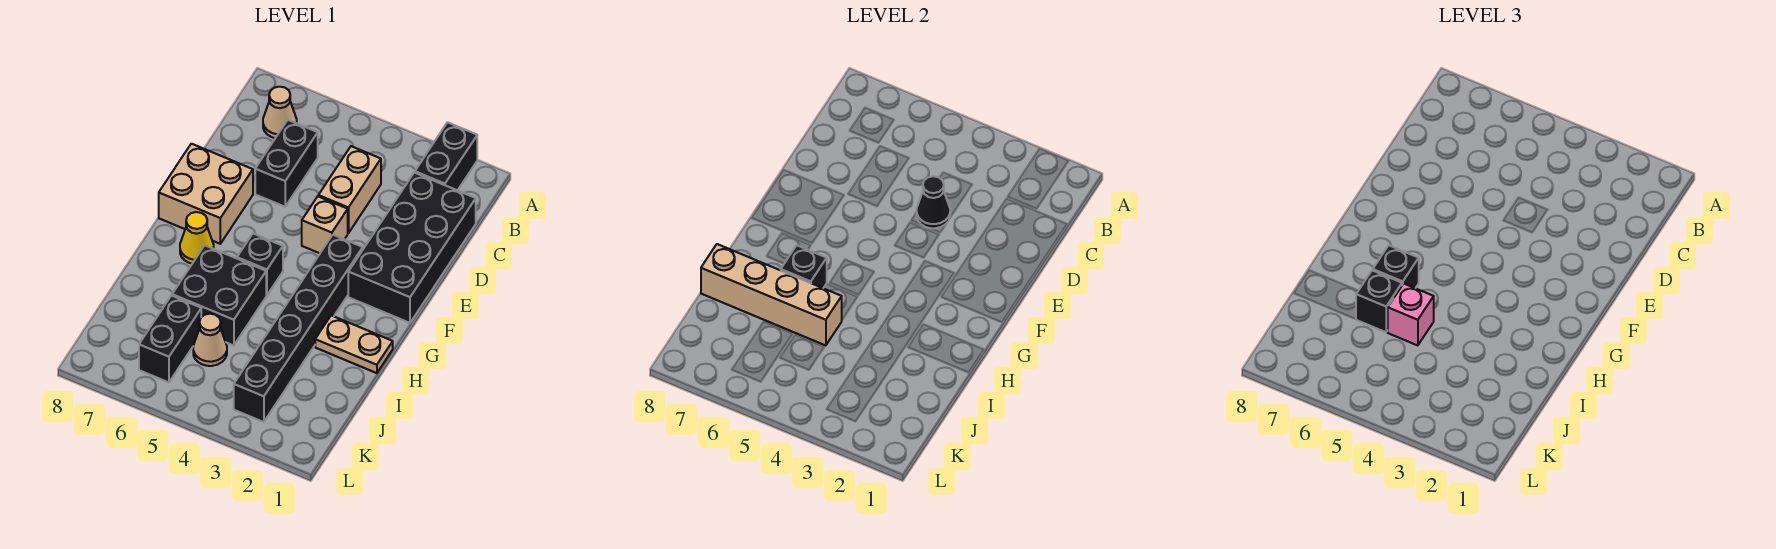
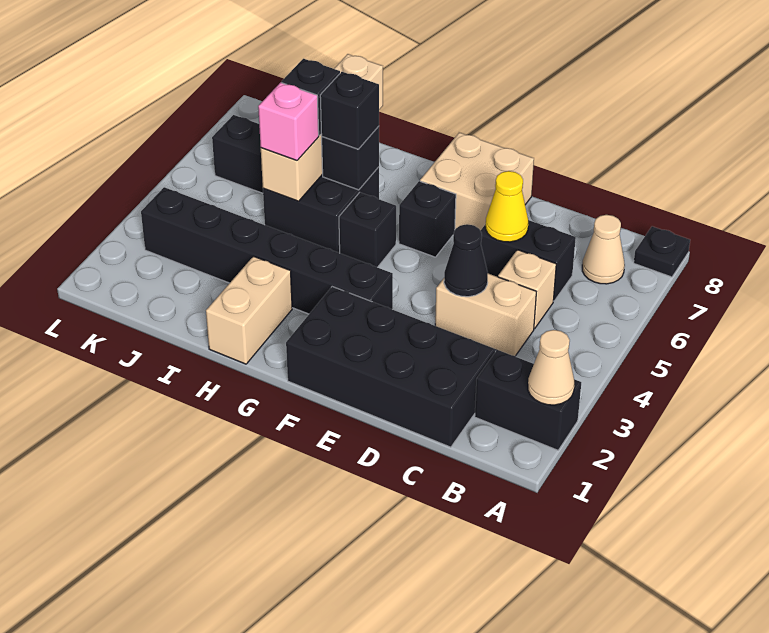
none -> black plate A8 level 1
tan brick E4 level 1 -> tan brick C5 level 1
none -> black brick F6 level 1
yellow cone G7 level 1 -> yellow cone D6 level 2
tan plate H1:H2 level 1 -> tan brick H1:H2 level 1
tan cone J5 level 1 -> tan cone A2 level 2

